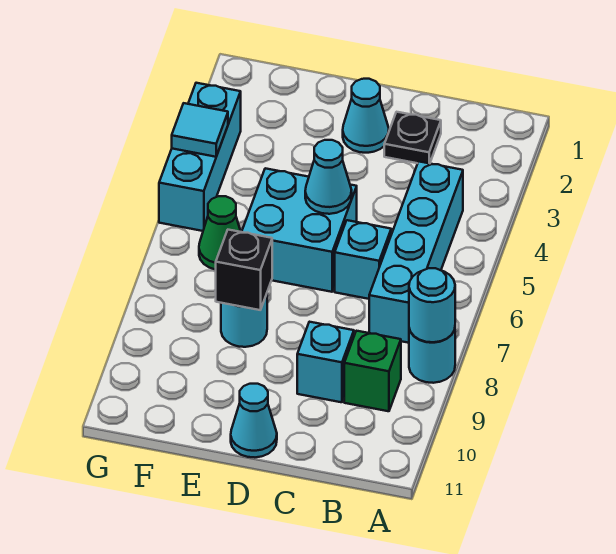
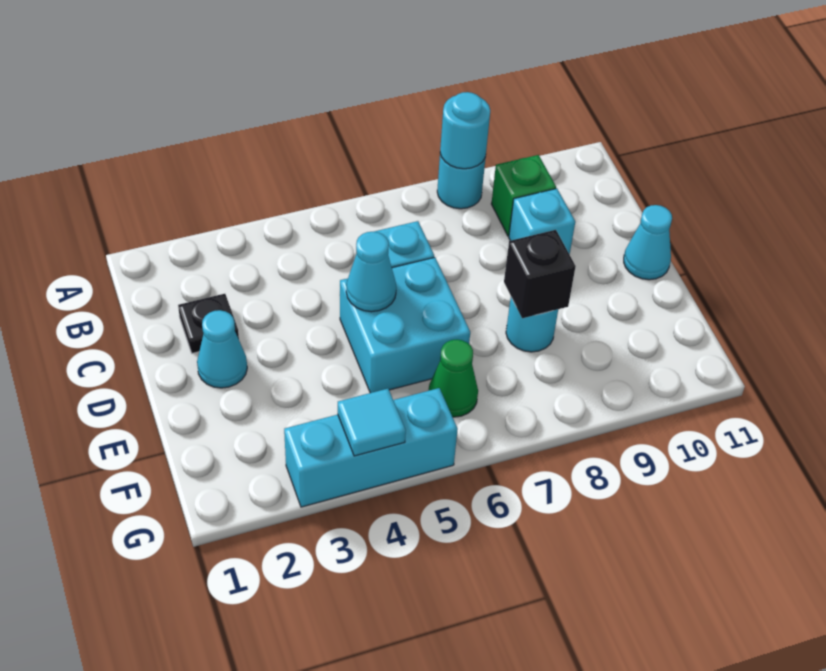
cyan brick B4:B7 level 1 -> none

